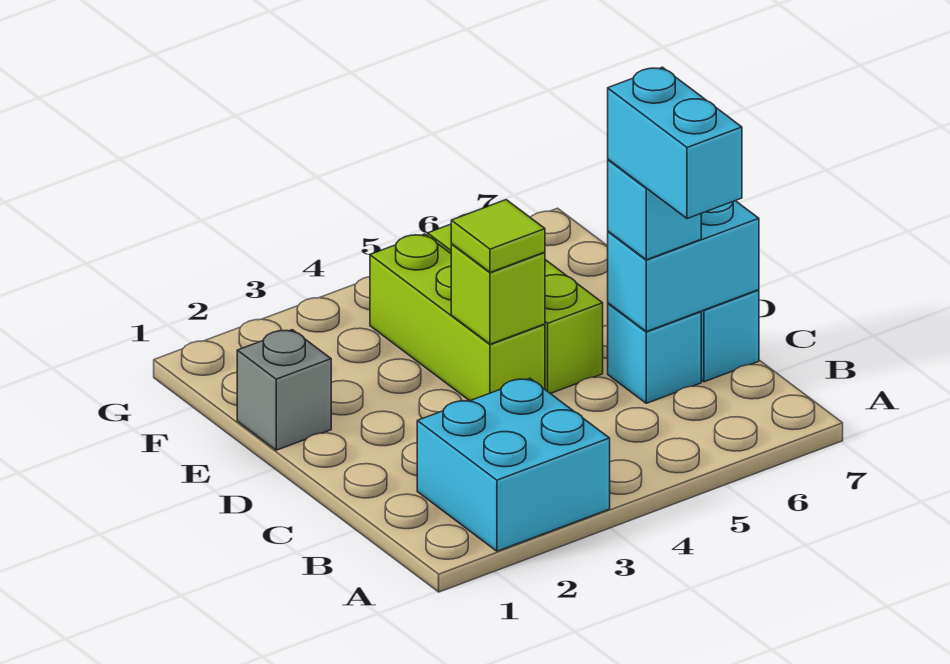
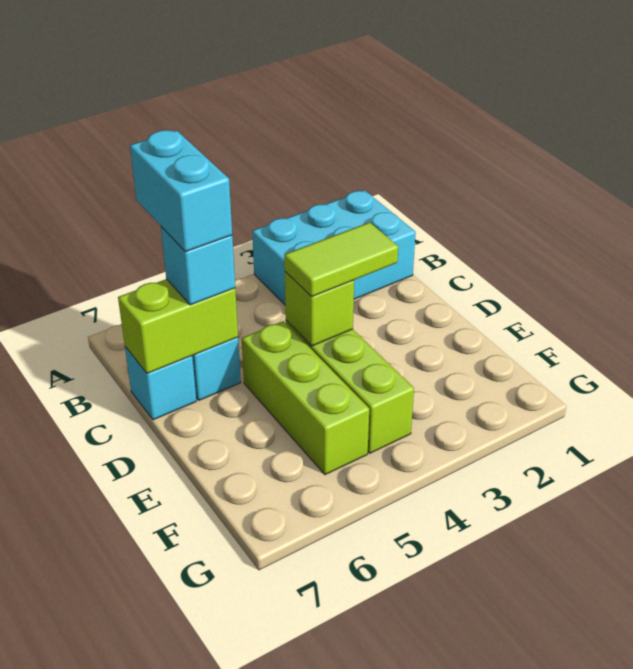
cyan brick A2:B3 level 1 -> cyan brick A1:B3 level 1
cyan brick C6:C7 level 2 -> lime brick C6:C7 level 2
lime tile D4 level 3 -> lime tile D3:D4 level 3
grey brick E1 level 1 -> none

